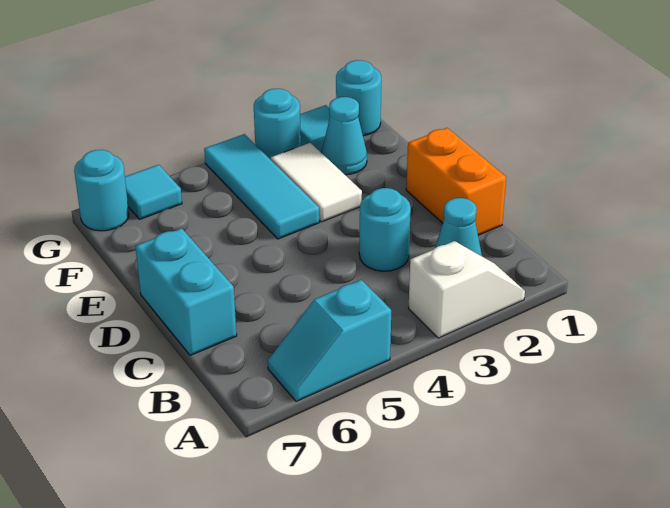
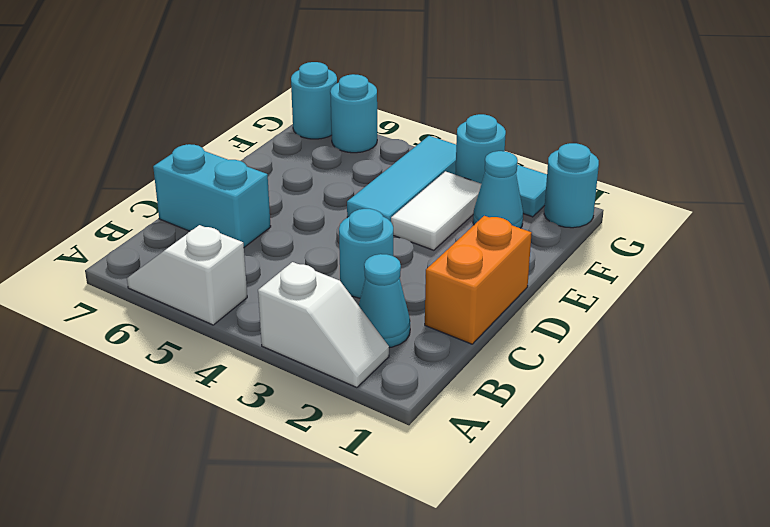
cyan slope A5:A6 level 1 top 5 -> white slope A5:A6 level 1 top 5
cyan brick C7:D7 level 1 -> cyan brick C6:C7 level 1
cyan tile G6 level 1 -> cyan round brick G6 level 1

